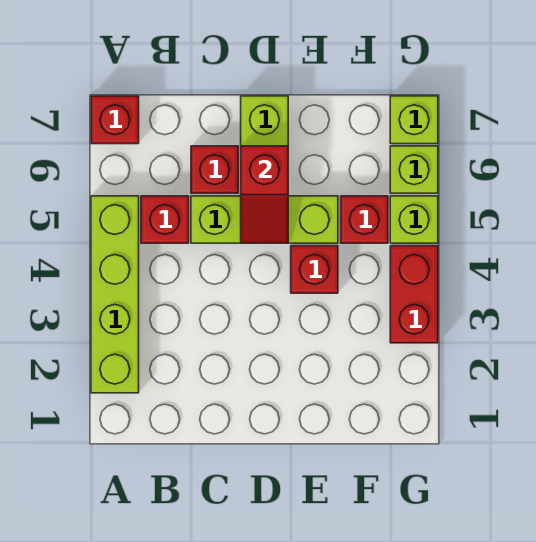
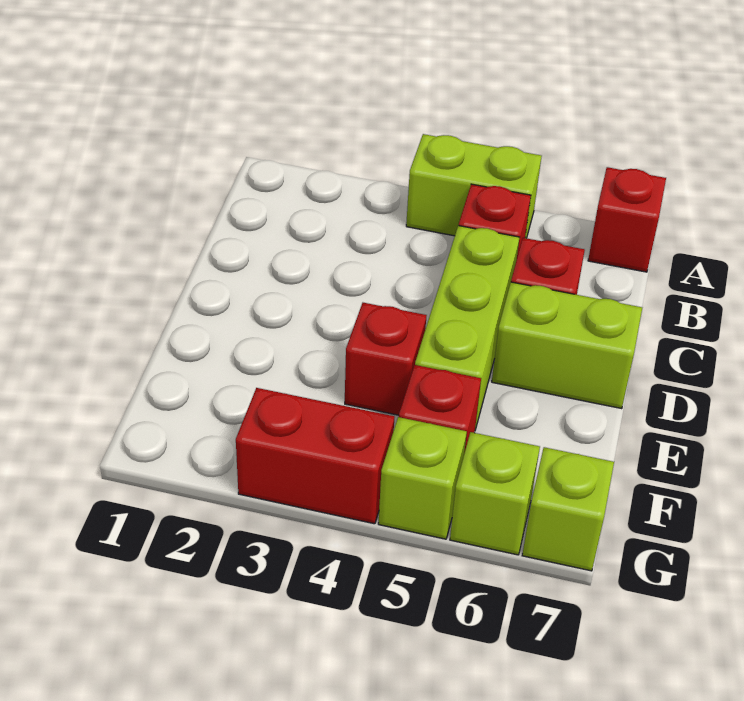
lime brick A2:A5 level 1 -> lime brick A4:A5 level 1
red slope D5:D6 level 2 top 6 -> none

